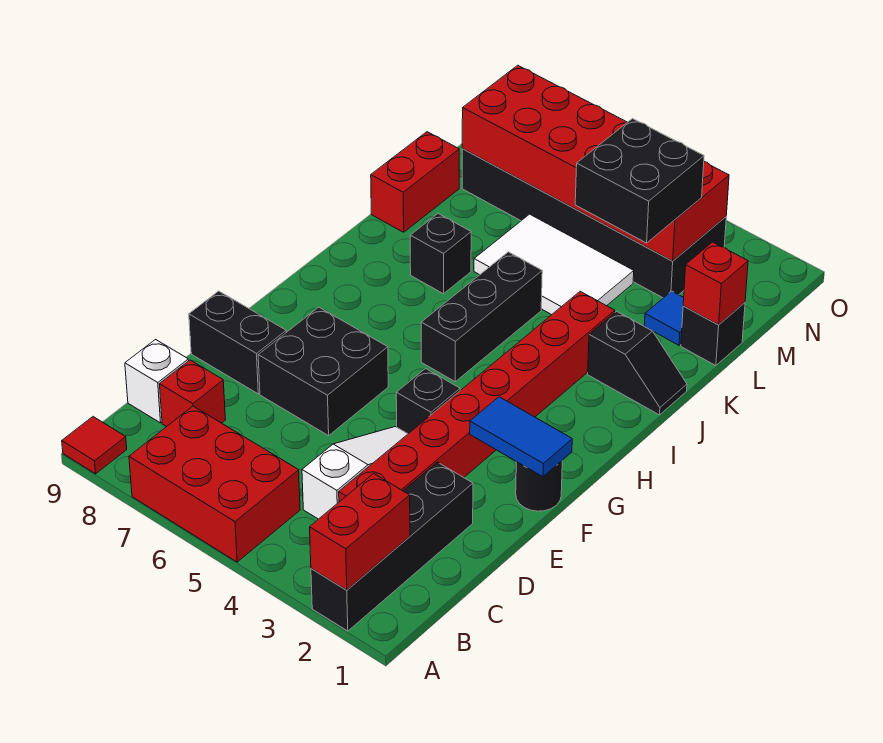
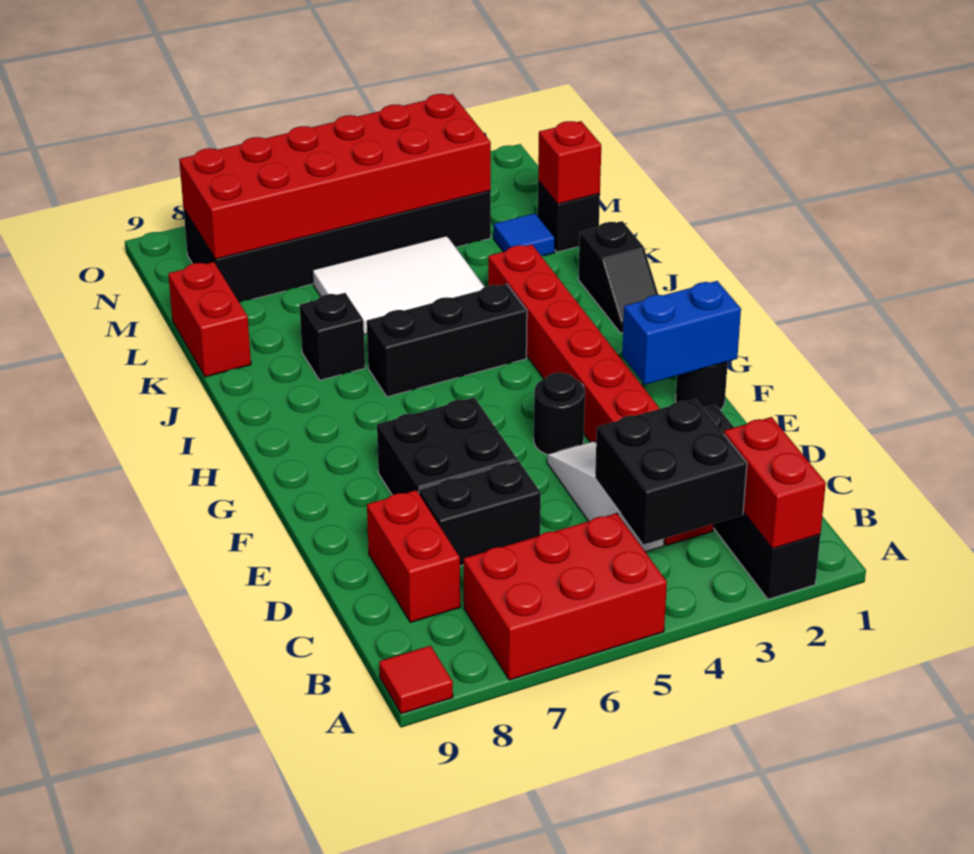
red brick C8 level 1 -> red brick C8:D8 level 1
white brick C9 level 1 -> none
black brick E8:E9 level 1 -> black brick D6:D7 level 1
blue tile F1:F2 level 2 -> blue brick F1:F2 level 2
black brick F4 level 1 -> black round brick F4 level 1
black brick H5:J5 level 1 -> black brick I4:I6 level 1
black slope J1:J2 level 1 top 2 -> black slope I1:J1 level 1 top J
black brick L3:M4 level 3 -> black brick B3:C4 level 2

